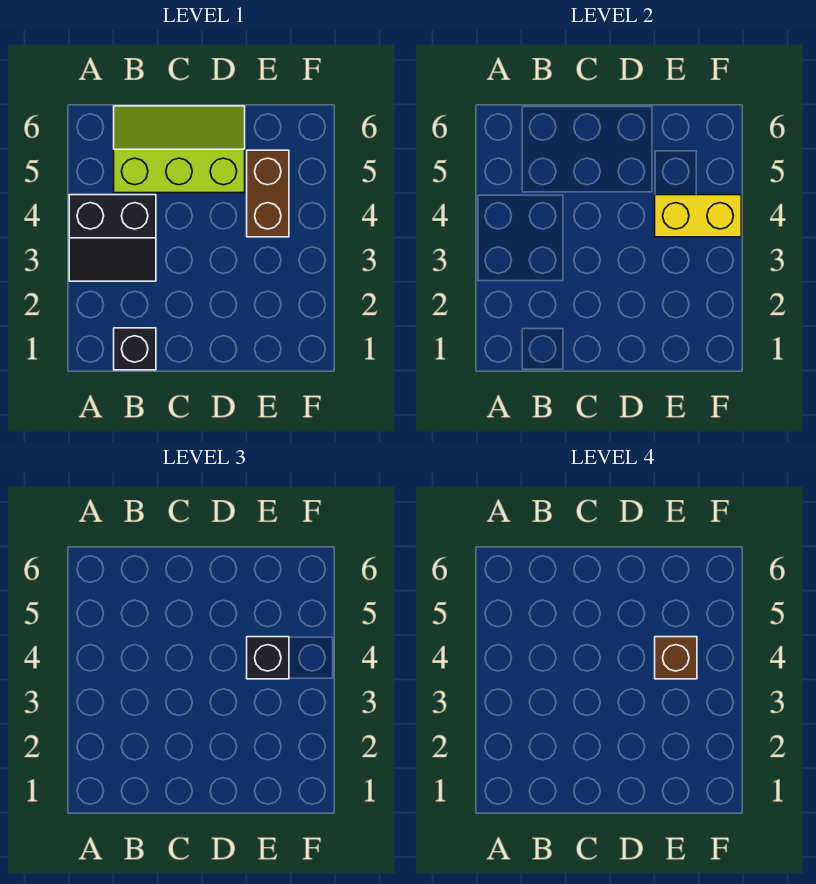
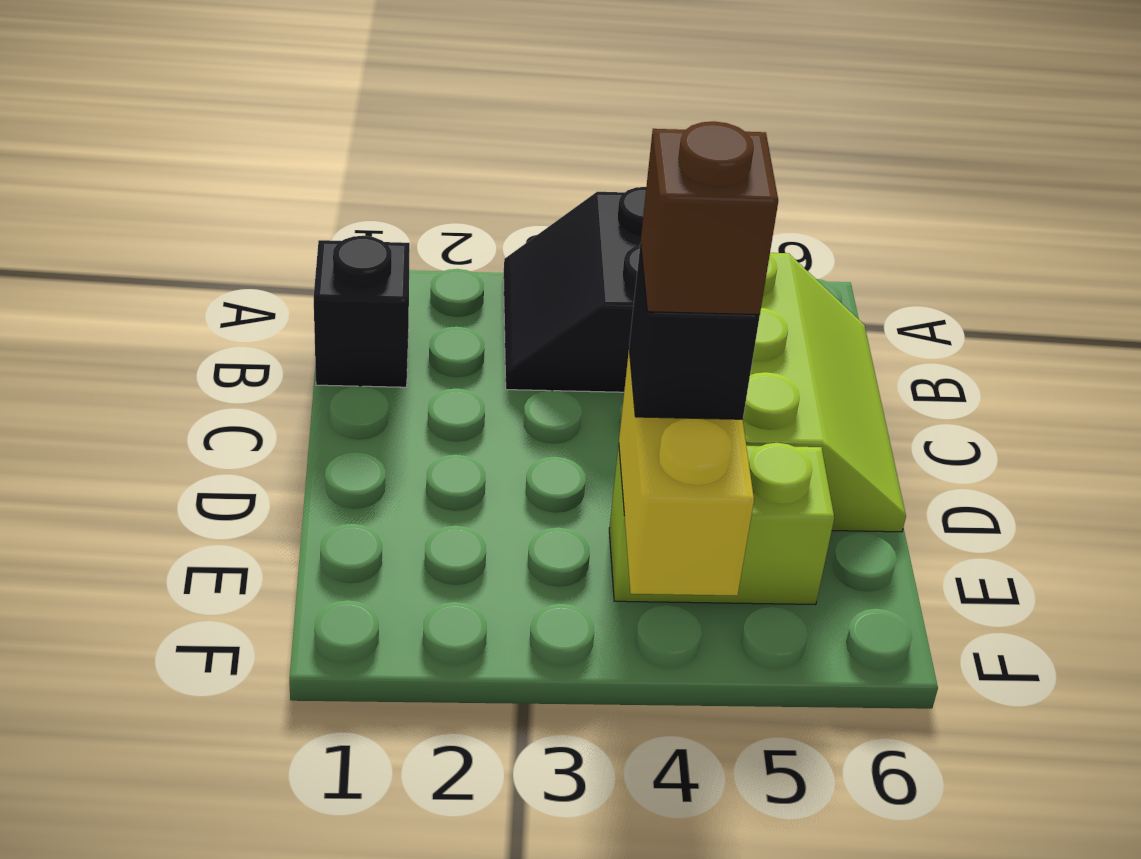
brown brick E4:E5 level 1 -> lime brick E4:E5 level 1

